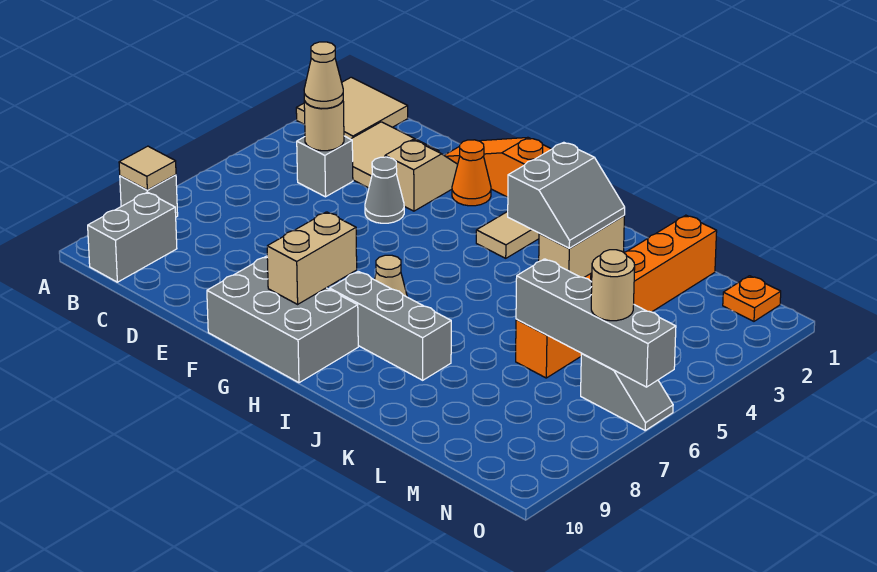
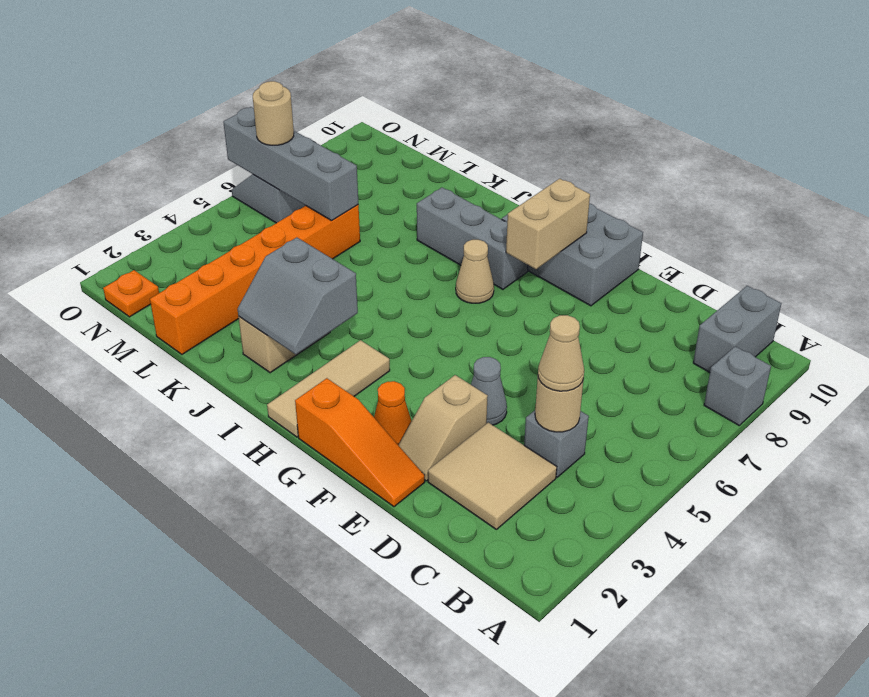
tan tile A1:B2 level 1 -> none
tan tile A8 level 2 -> none
grey slope I2:J3 level 2 top I -> grey slope I2:J3 level 2 top 3

